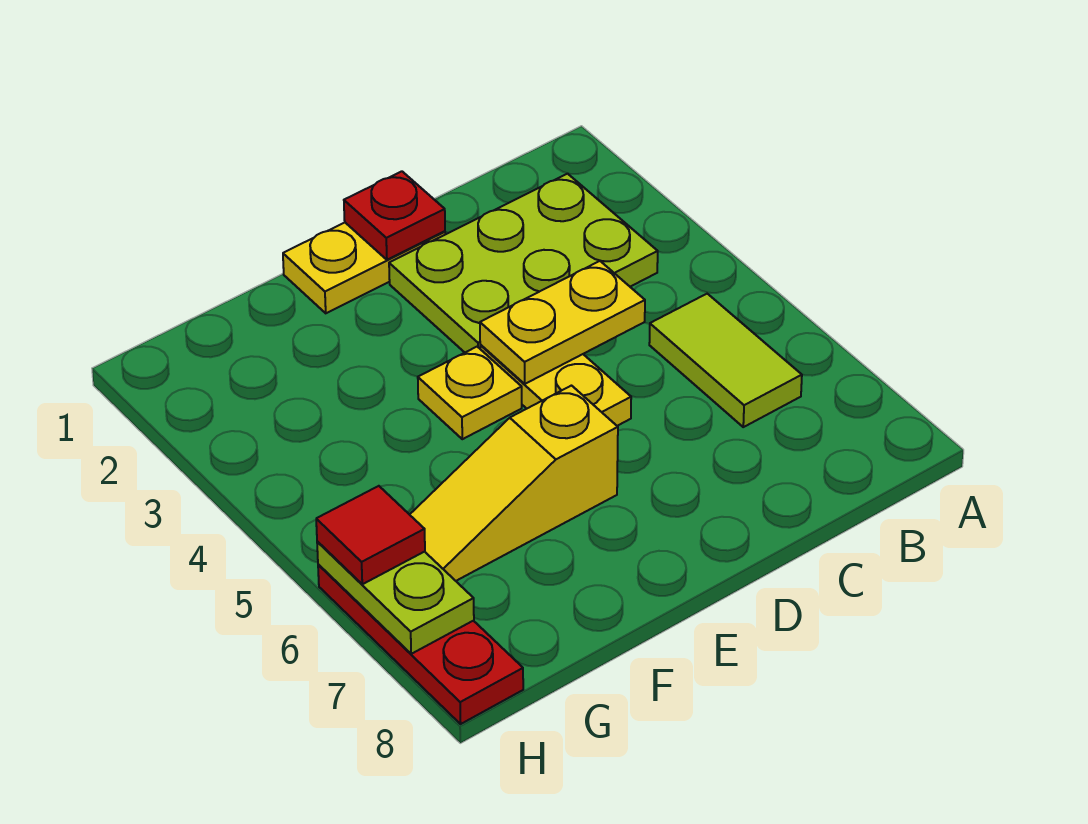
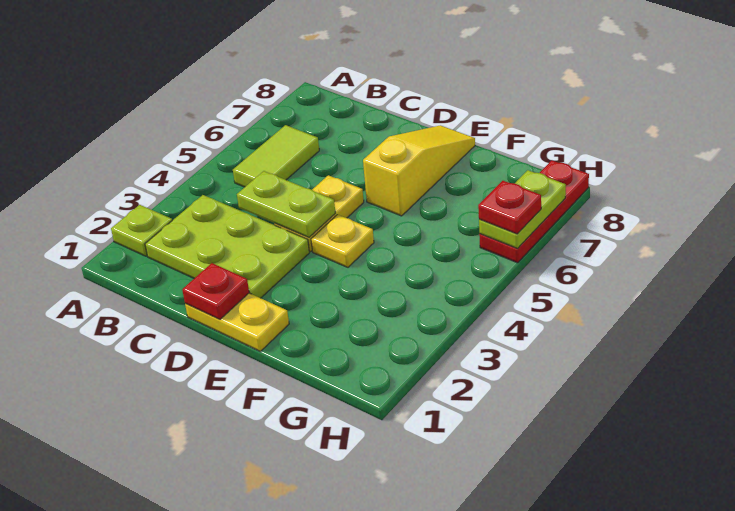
none -> lime plate A2 level 1
yellow plate C4:D4 level 2 -> lime plate C4:D4 level 2
yellow slope E6:G6 level 1 top E -> yellow slope E6:E8 level 1 top 6
red tile H6 level 3 -> red plate H6 level 3

